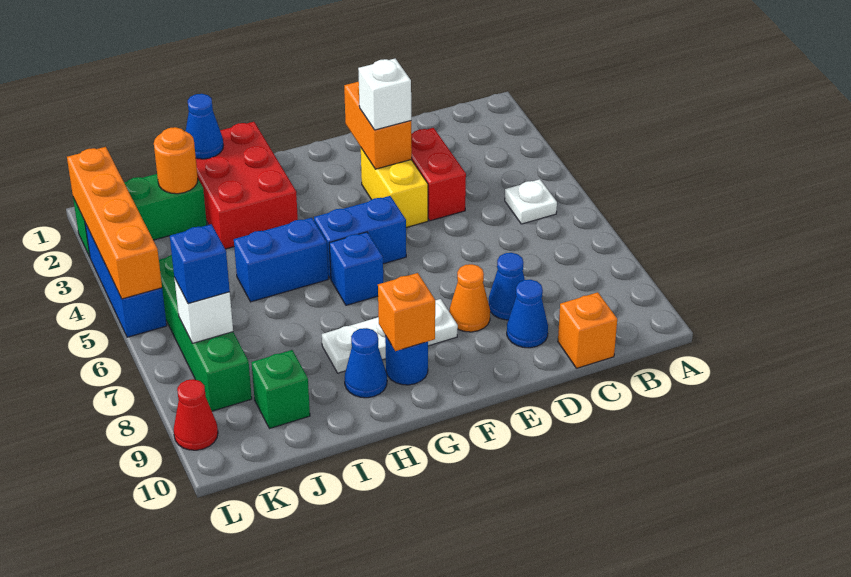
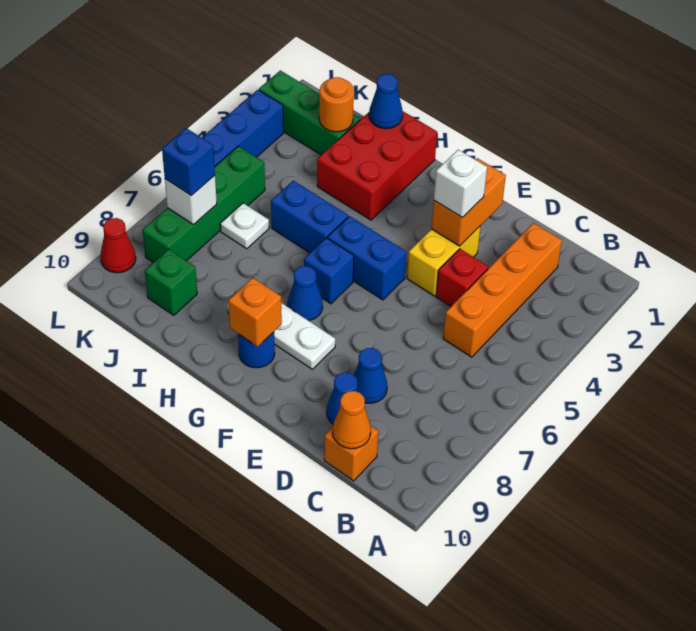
white plate B5 level 1 -> white plate J6 level 1
red brick D3:D4 level 1 -> red brick D4 level 1
orange cone E8 level 1 -> orange cone C10 level 2
blue cone H9 level 1 -> blue cone G7 level 1
orange brick L2:L5 level 2 -> orange brick C2:C5 level 1

